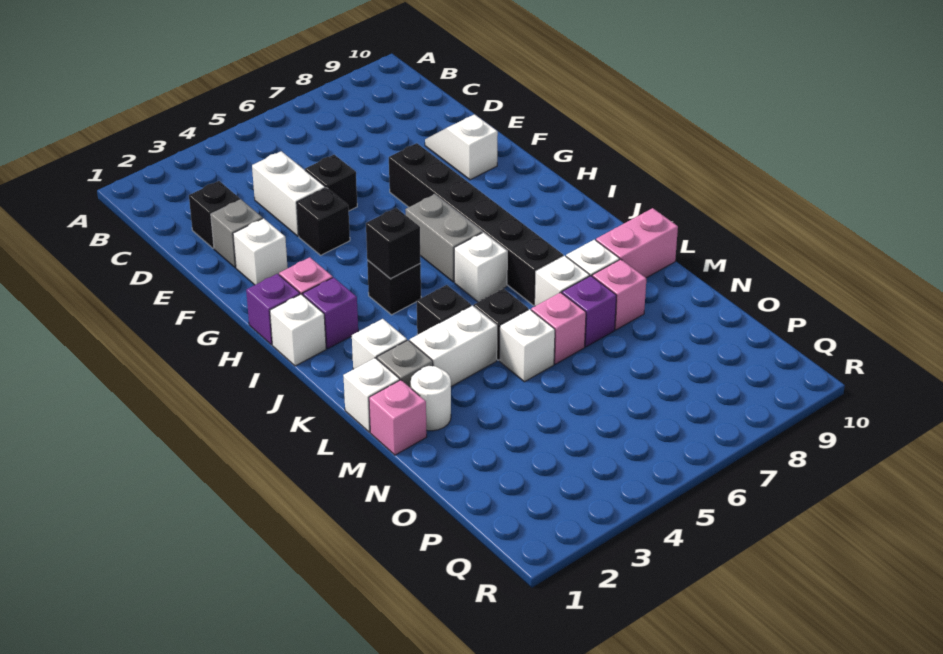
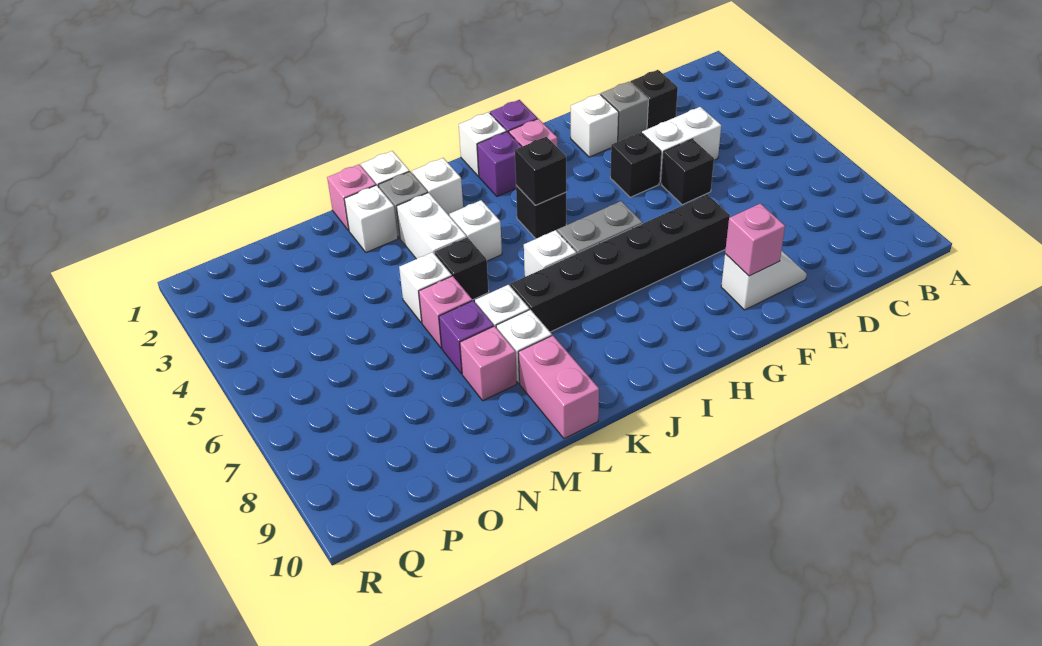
none -> pink brick F9 level 2
black brick K4 level 1 -> white brick K4 level 1
white round brick M2 level 1 -> white brick M2 level 1

